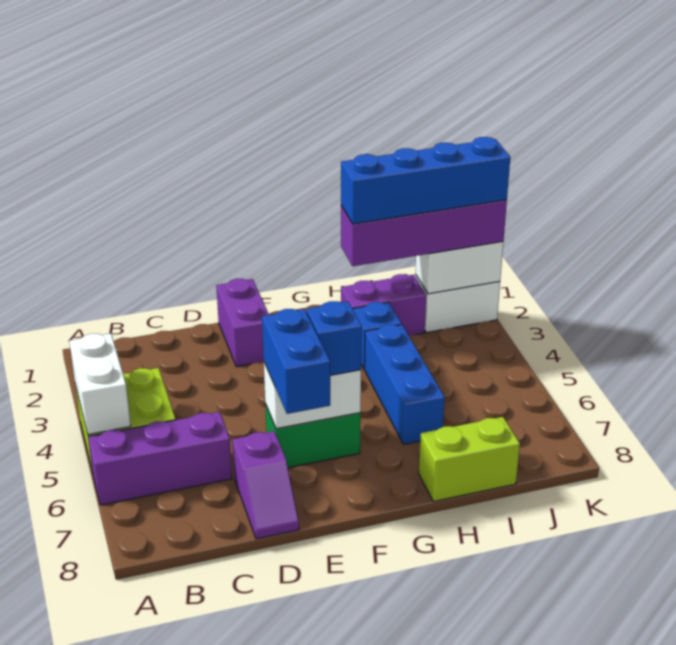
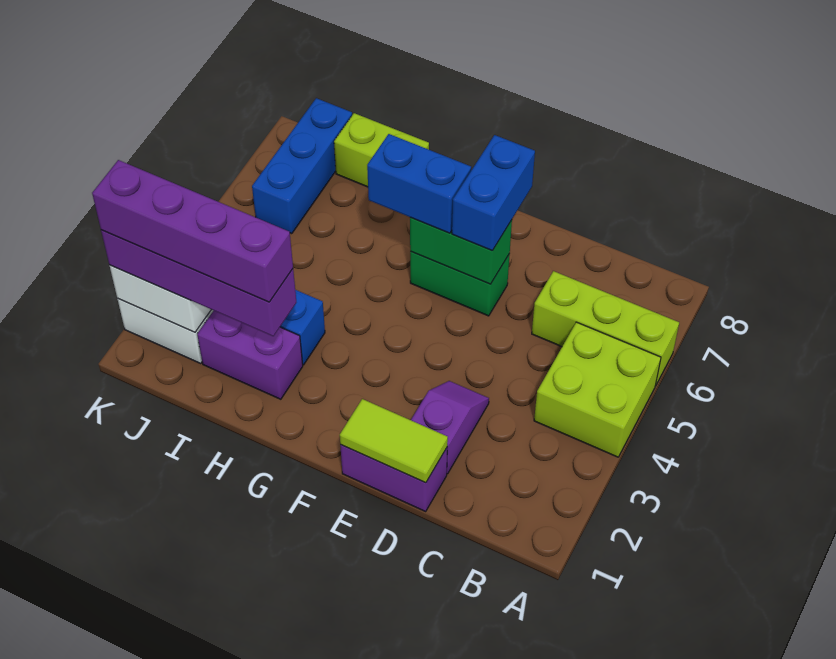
white brick A4:A5 level 2 -> none
purple brick A6:C6 level 1 -> lime brick A6:C6 level 1
none -> lime tile D1:E1 level 2
purple slope D7:D8 level 1 top 7 -> purple slope D2:D3 level 1 top 2
purple brick E1:E2 level 1 -> purple brick D1:E1 level 1
white brick E6:F6 level 2 -> green brick E6:F6 level 2
blue brick F6 level 3 -> blue brick F6:G6 level 3
blue brick H2:K2 level 4 -> purple brick H2:K2 level 4
blue brick H4:H6 level 1 -> blue brick J6:J8 level 1

